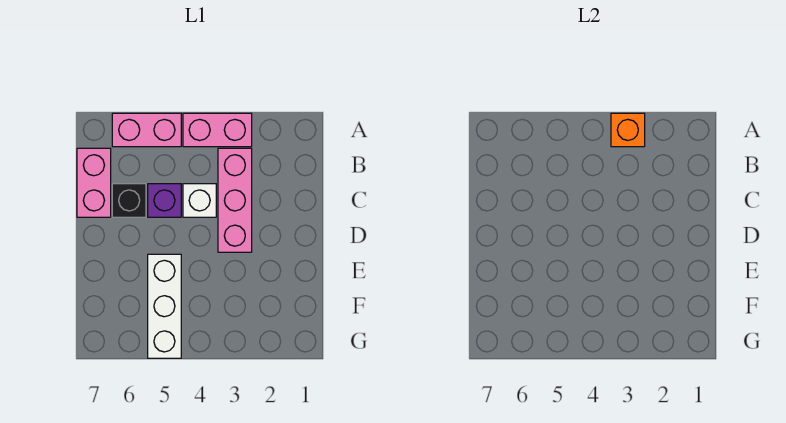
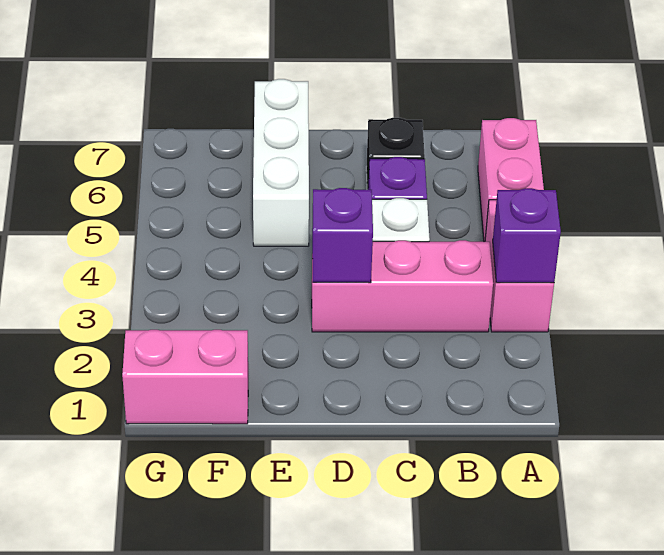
orange brick A3 level 2 -> purple brick A3 level 2
pink brick B7:C7 level 1 -> pink brick F1:G1 level 1
none -> purple brick D3 level 2
white brick E5:G5 level 1 -> white brick E5:E7 level 1

